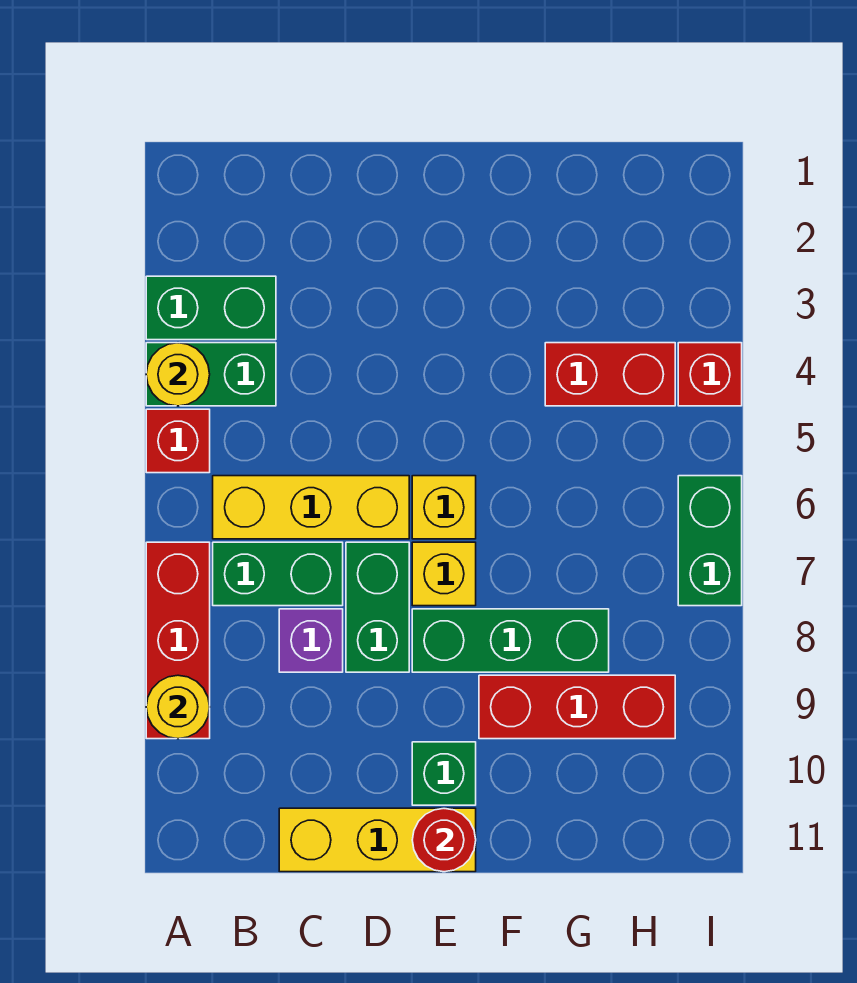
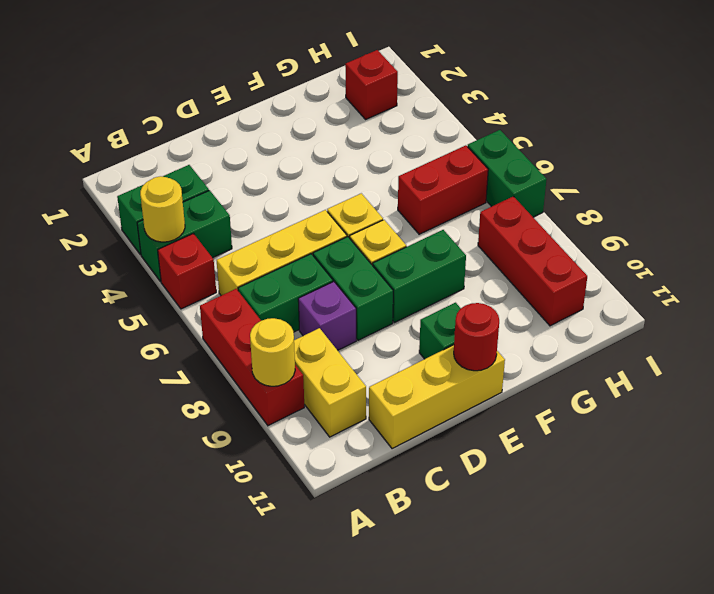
none -> yellow brick B9:B10 level 1
green brick E8:G8 level 1 -> green brick E8:F8 level 1
red brick F9:H9 level 1 -> red brick H8:H10 level 1
red brick G4:H4 level 1 -> red brick G6:H6 level 1
red brick I4 level 1 -> red brick H2 level 1

